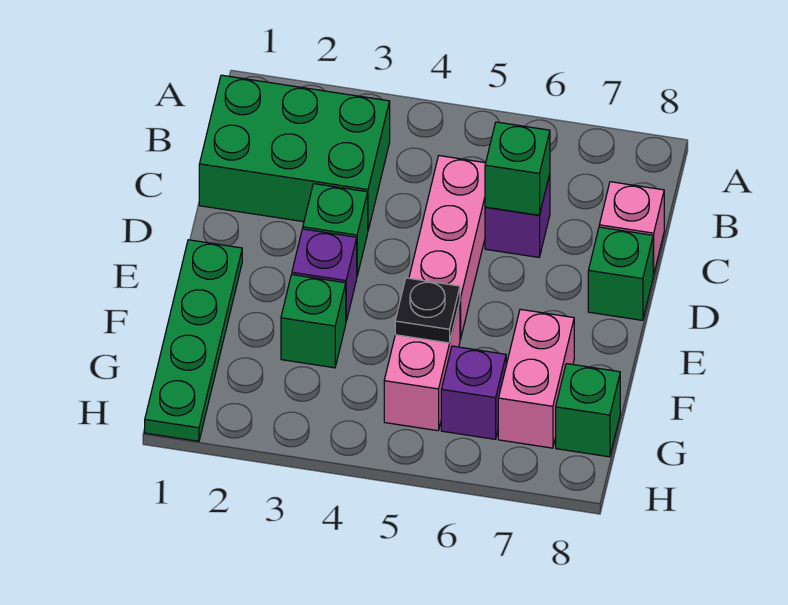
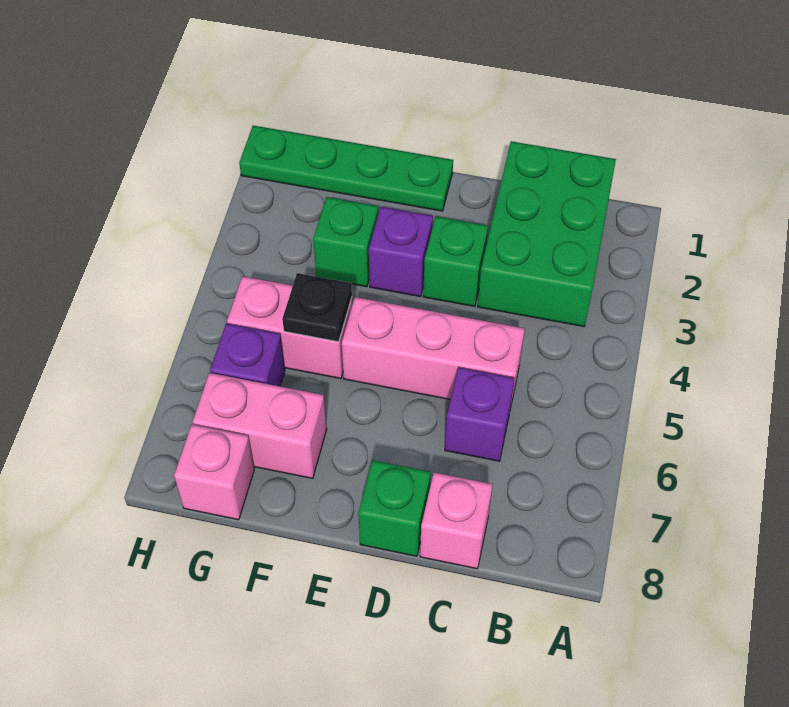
green brick C6 level 2 -> none
green brick G8 level 1 -> pink brick G8 level 1

